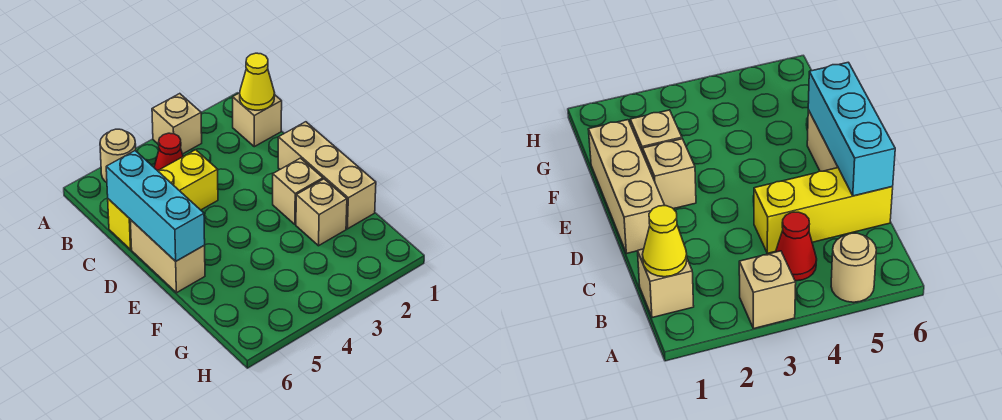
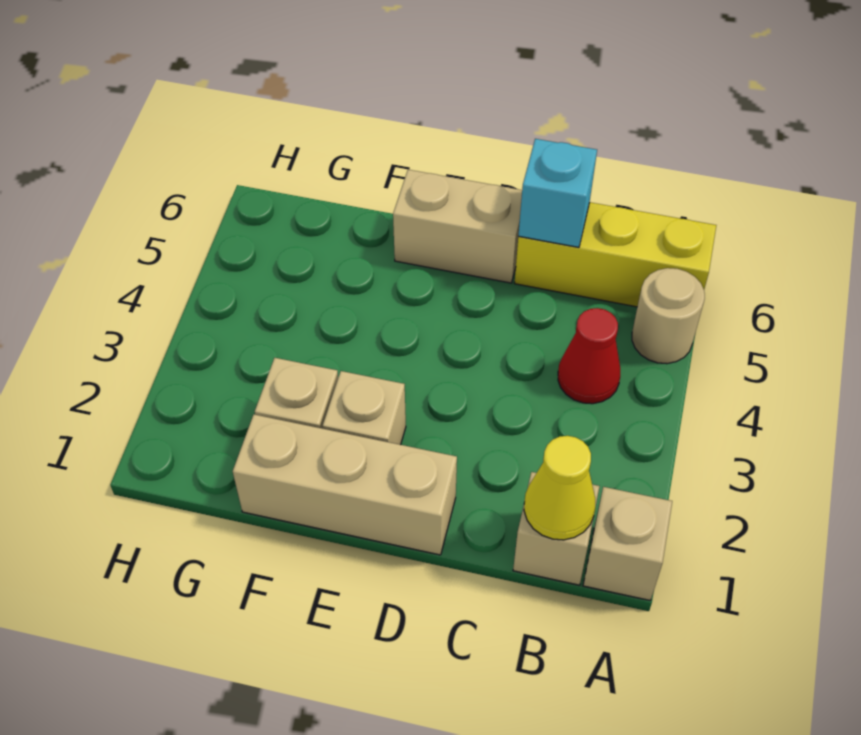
tan brick A3 level 1 -> tan brick A1 level 1
yellow brick C4:C6 level 1 -> yellow brick A6:C6 level 1
cyan brick C6:E6 level 2 -> cyan brick C6 level 2

